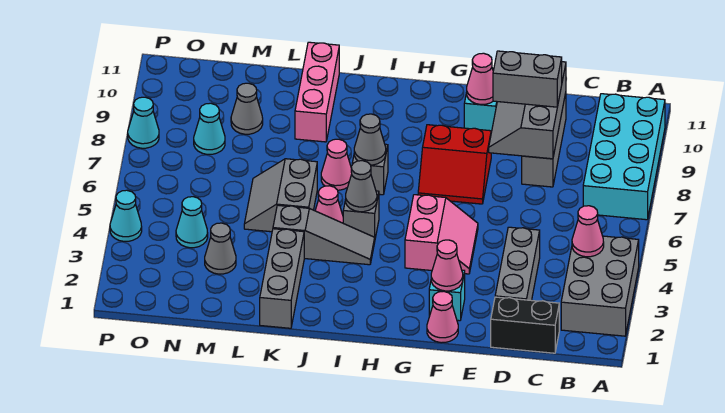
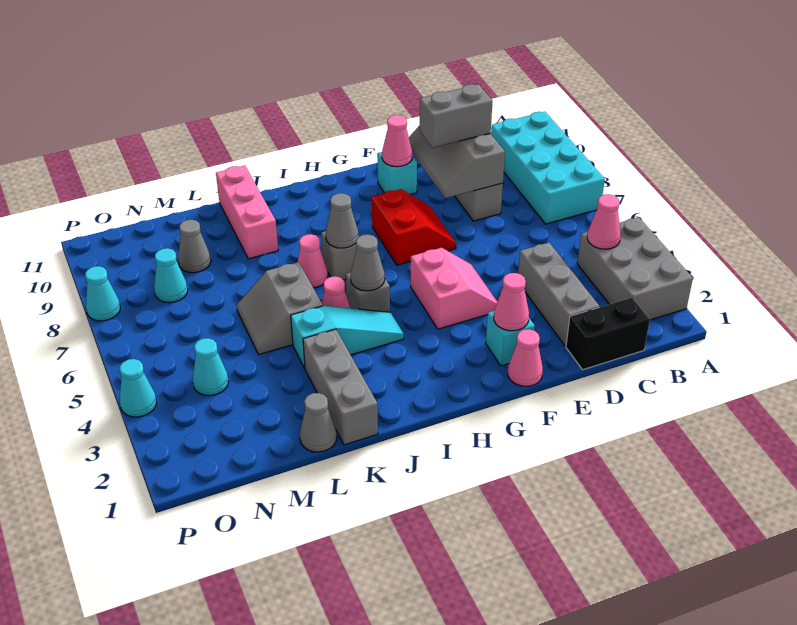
red slope F7:G8 level 1 top 8 -> red slope F7:G8 level 1 top G
grey slope I4:K4 level 1 top K -> cyan slope I4:K4 level 1 top K
grey cone M3 level 1 -> grey cone L1 level 1

